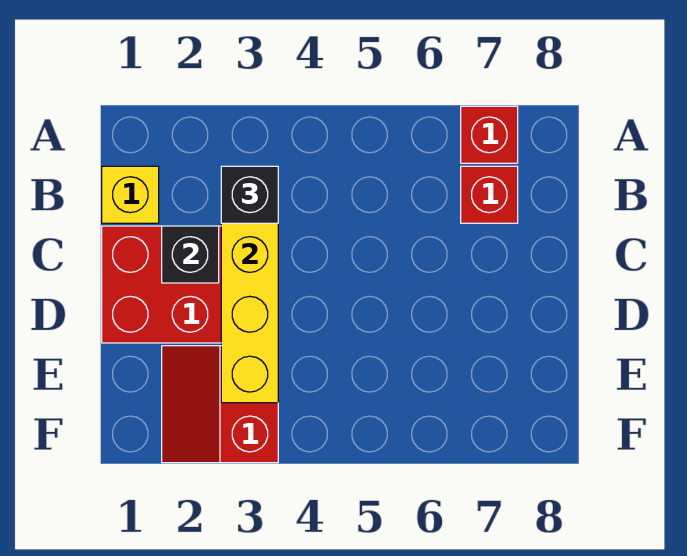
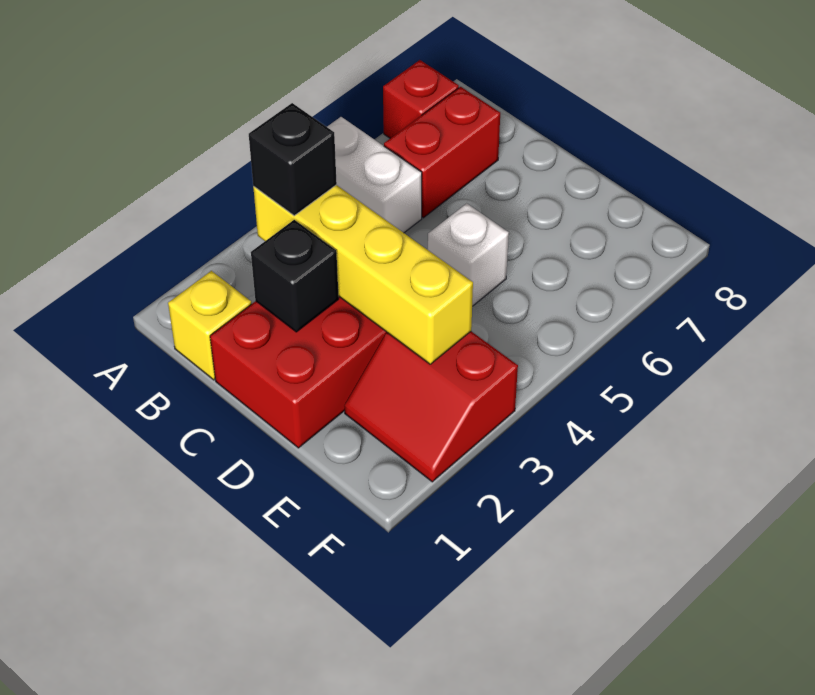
none -> white brick A5:B5 level 1
red brick B7 level 1 -> red brick B6:B7 level 1
none -> white brick D5 level 1

